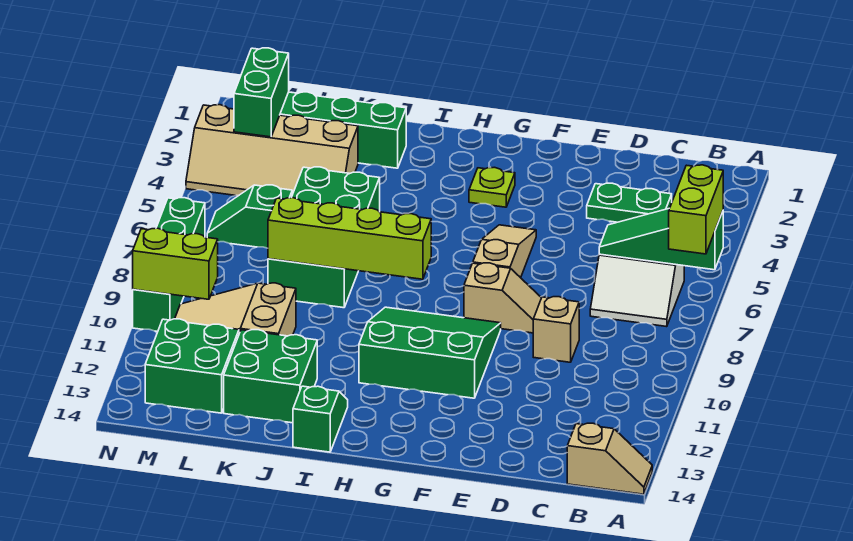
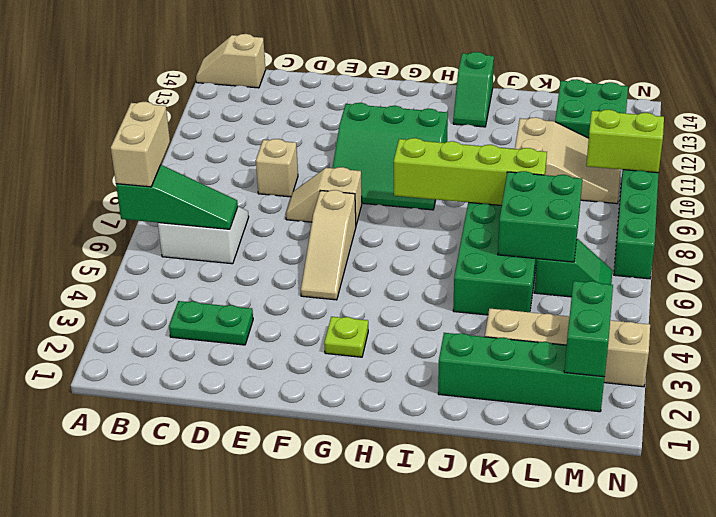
lime brick A6:A7 level 3 -> tan brick A6:A7 level 3
green brick J12:K13 level 1 -> green brick K6:L7 level 2

